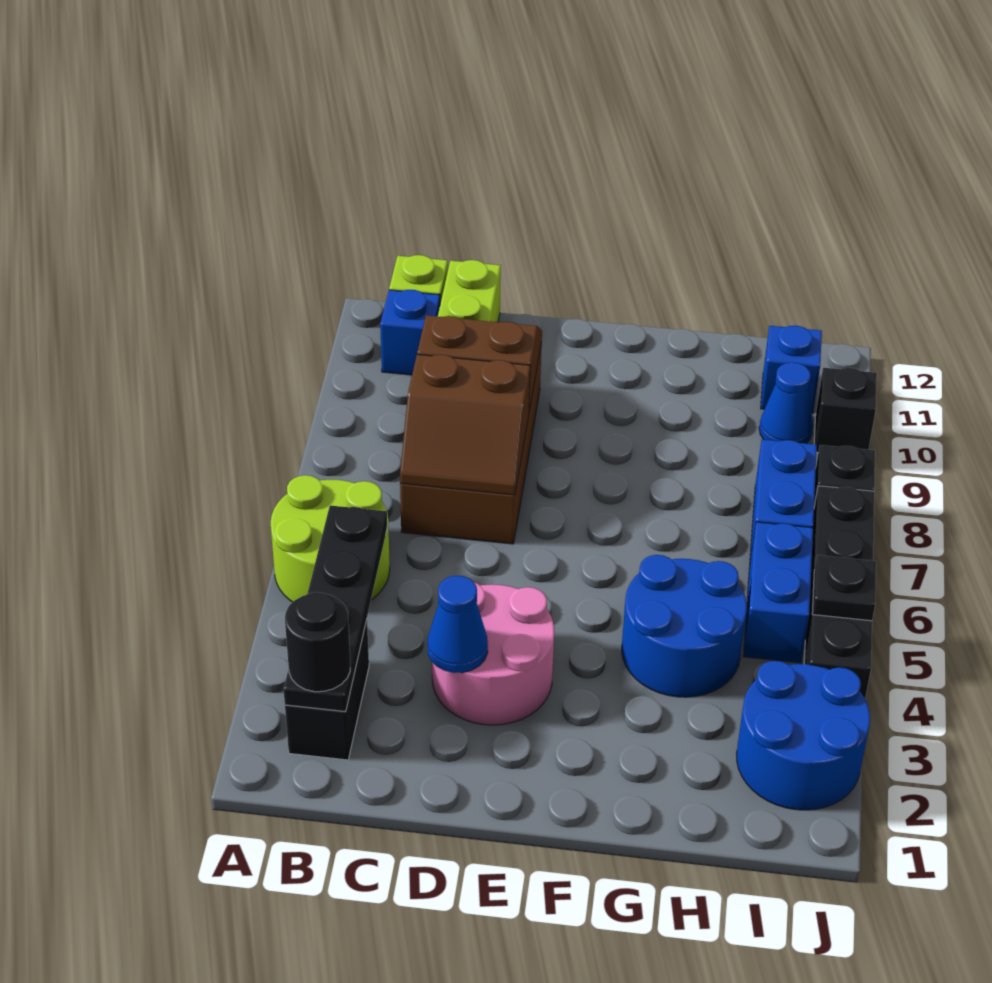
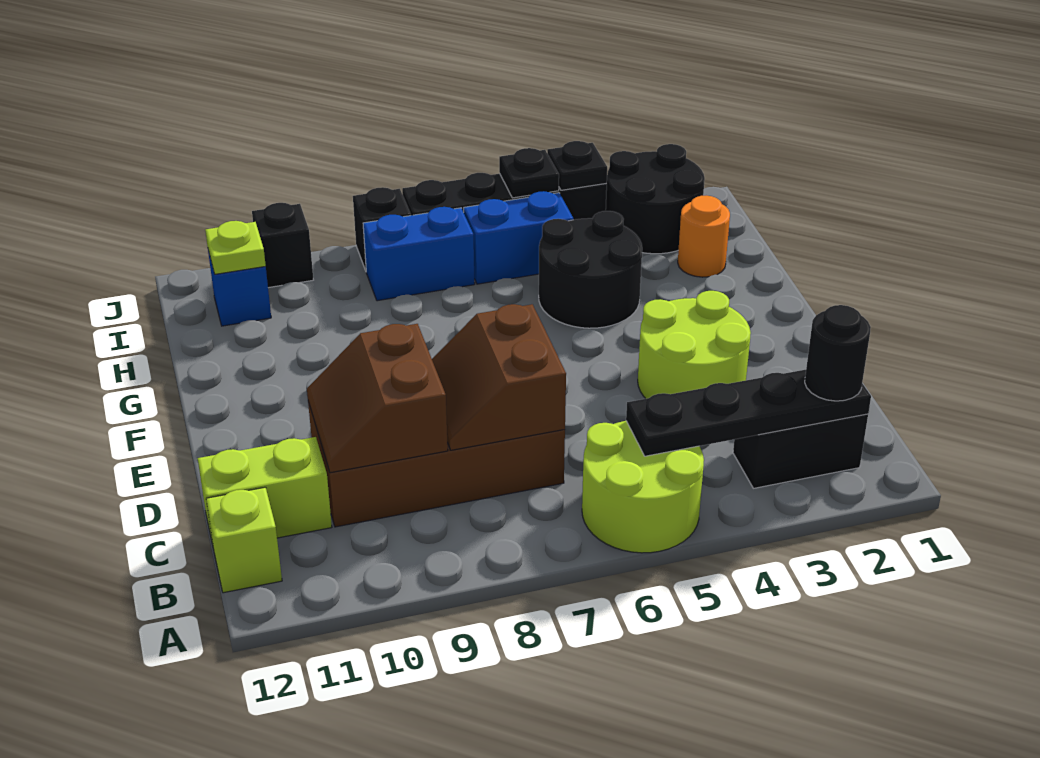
blue brick B11 level 1 -> none
brown slope C7:D8 level 2 top 8 -> brown slope C7:D8 level 2 top 7
pink round brick D3:E4 level 1 -> lime round brick D3:E4 level 1
blue cone D3 level 2 -> none
blue round brick G4:H5 level 1 -> black round brick G4:H5 level 1
none -> orange round brick H2 level 1
blue round brick I2:J3 level 1 -> black round brick I2:J3 level 1
blue cone I10 level 1 -> none
none -> lime plate I11 level 2
none -> black plate J4 level 2

